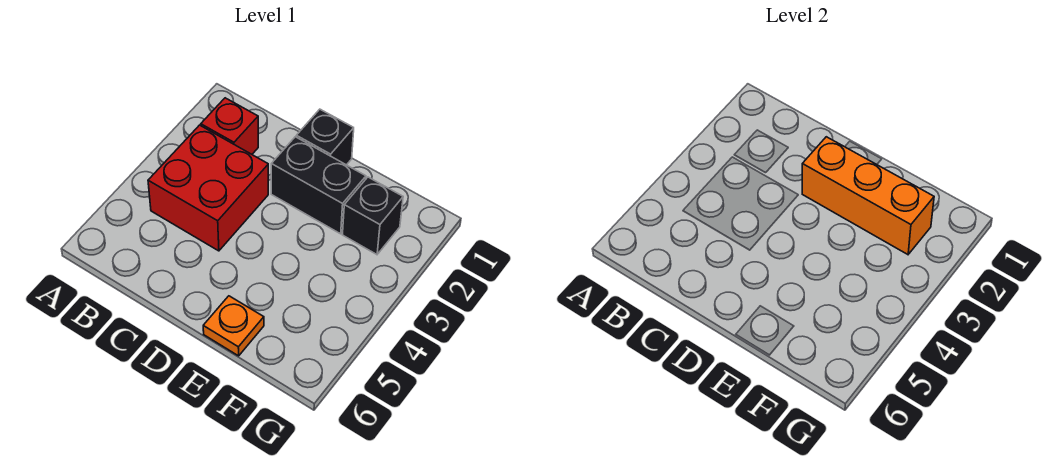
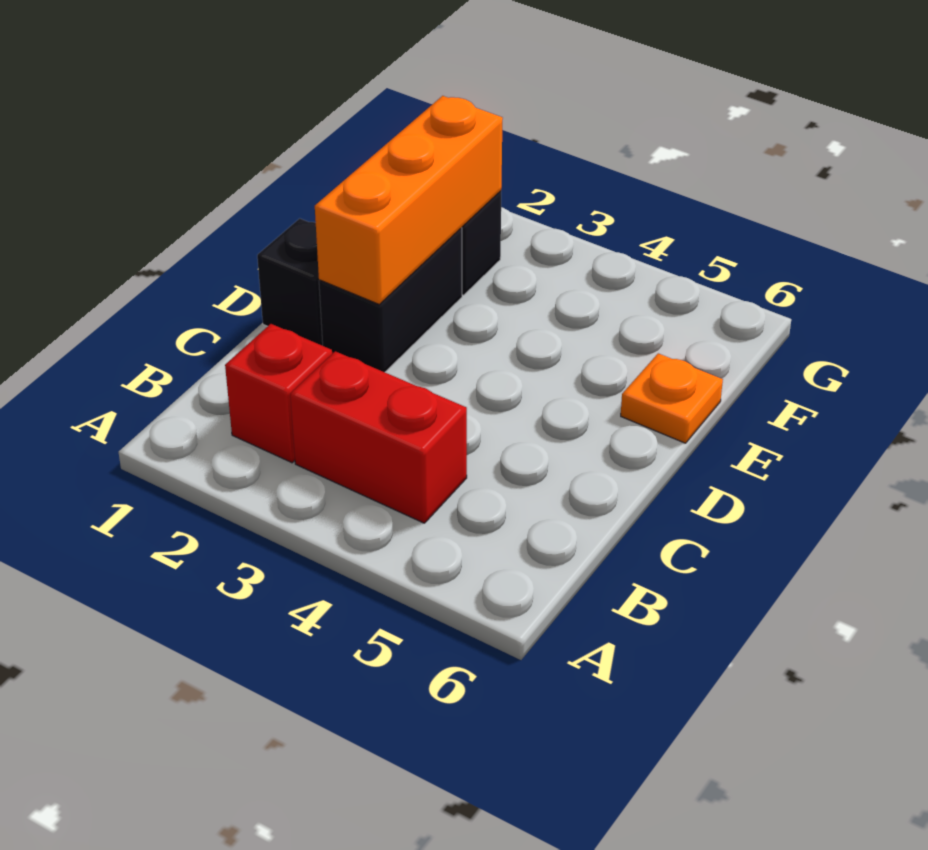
red brick B3:C4 level 1 -> red brick B3:B4 level 1

